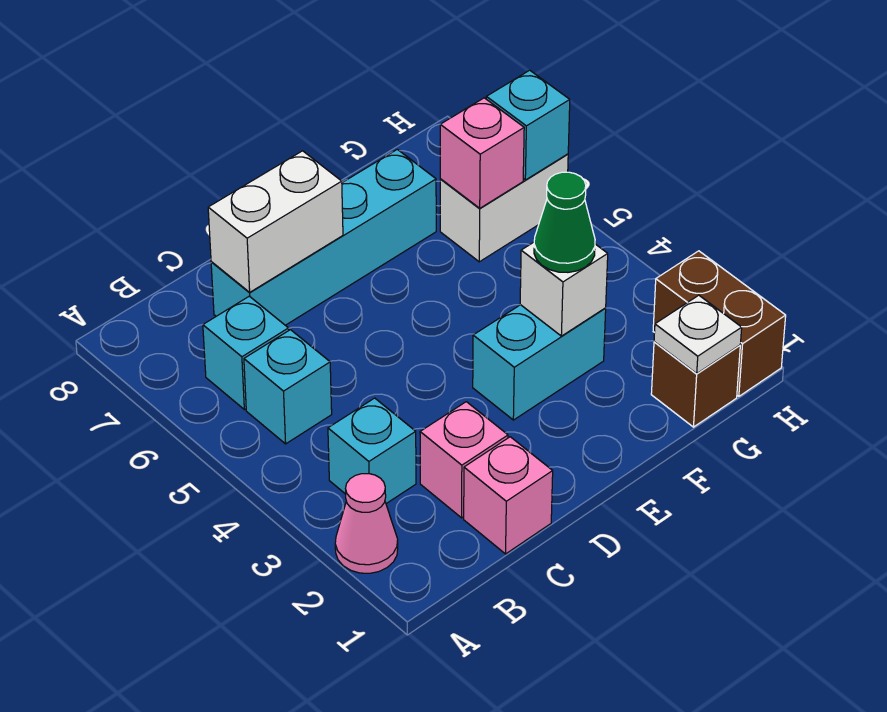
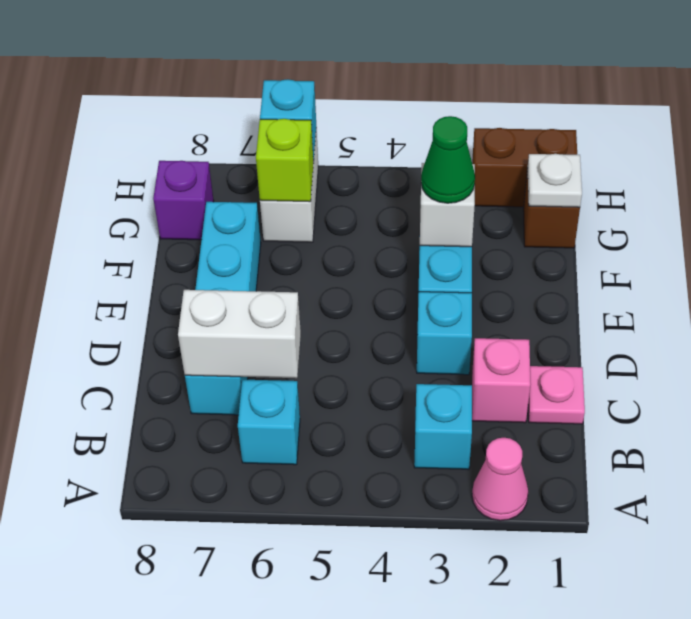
cyan brick B5 level 1 -> cyan brick D3 level 1
pink brick C1 level 1 -> pink plate C1 level 1
white brick C7:D7 level 2 -> white brick C6:C7 level 2
pink brick G6 level 2 -> lime brick G6 level 2
none -> purple brick G8 level 1

